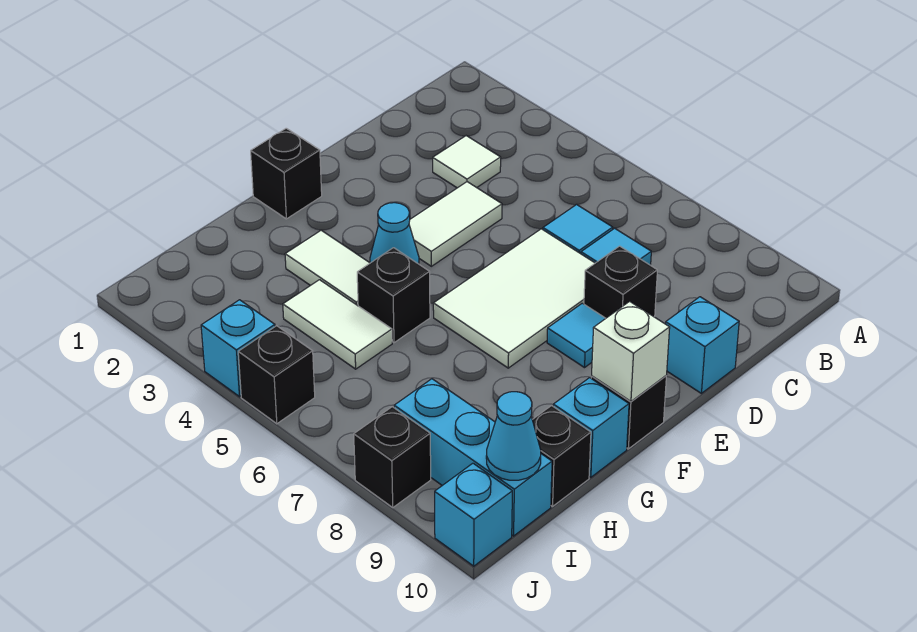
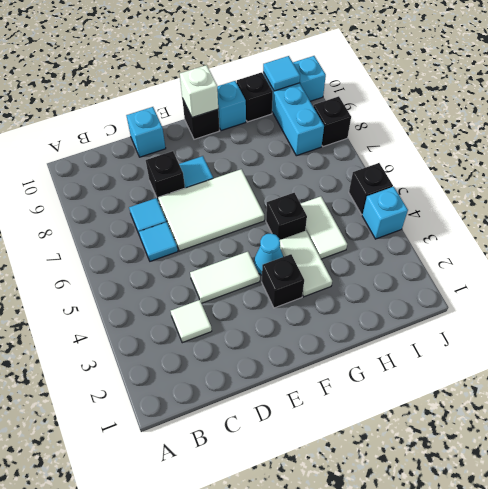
black brick F1 level 1 -> black brick F3 level 1
cyan cone I10 level 2 -> cyan tile I10 level 2

